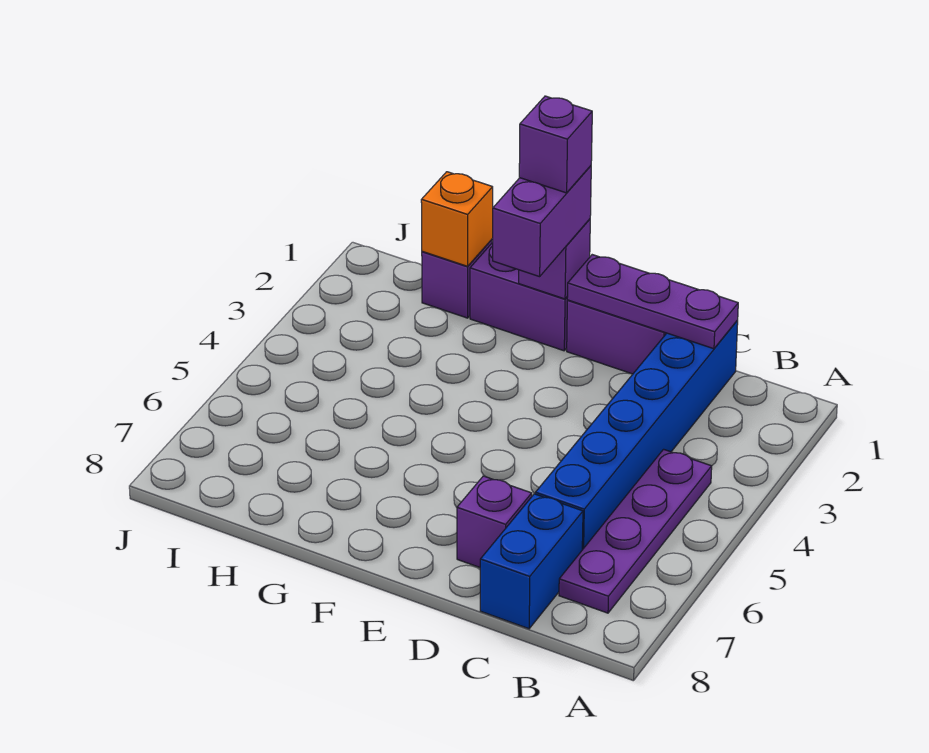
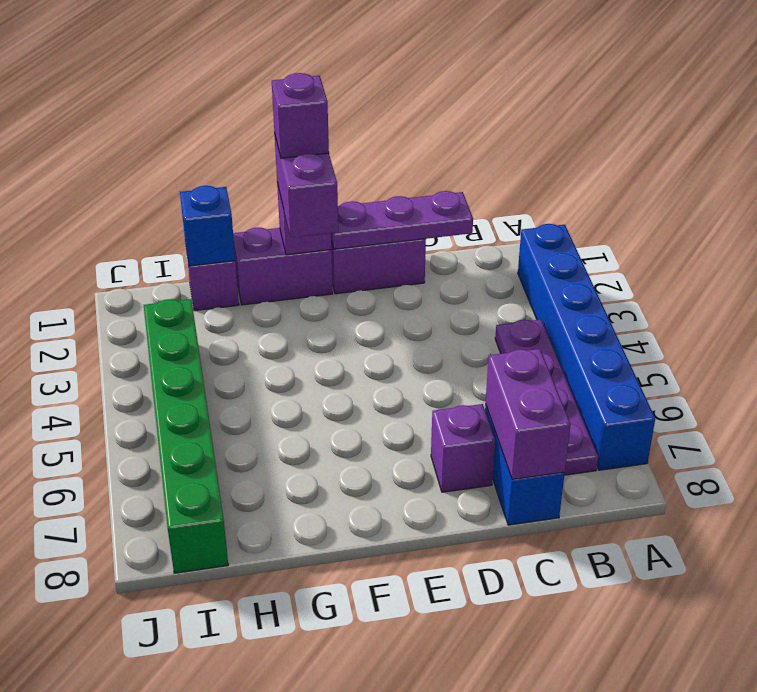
blue brick C1:C6 level 1 -> blue brick A2:A7 level 1
none -> purple brick C7:C8 level 2
orange brick H1 level 2 -> blue brick H1 level 2
none -> green brick I3:I8 level 1

